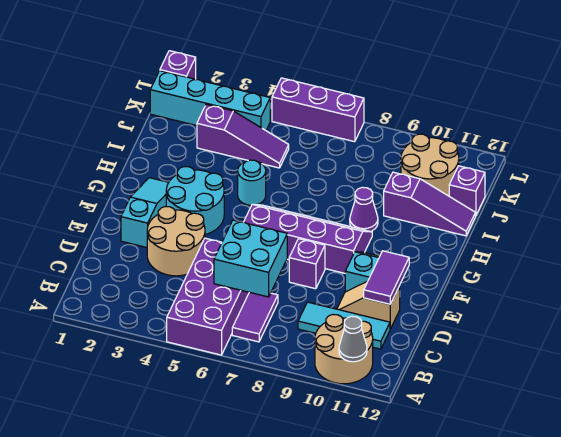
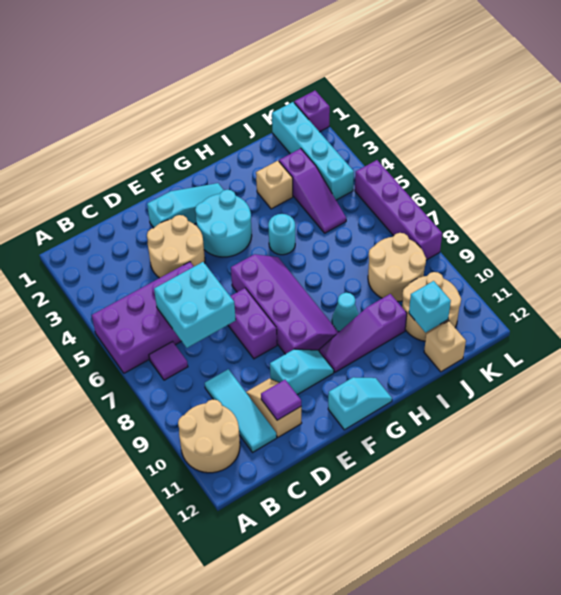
grey cone A11 level 2 -> none
purple tile B7:C7 level 1 -> purple tile B7 level 1
purple tile D11:E11 level 2 -> purple tile D11 level 2
purple brick E8 level 1 -> purple brick E7:E8 level 1
none -> cyan slope F12:G12 level 1 top F
purple cone H9 level 1 -> cyan cone H9 level 1
none -> tan brick I3 level 1
purple slope I10:I12 level 1 top 10 -> purple slope G10:I10 level 1 top I
none -> tan round brick J8:K9 level 1
none -> cyan brick J11 level 2
purple brick J12 level 1 -> tan brick J12 level 1
purple brick L5:L7 level 1 -> purple brick L5:L8 level 1

